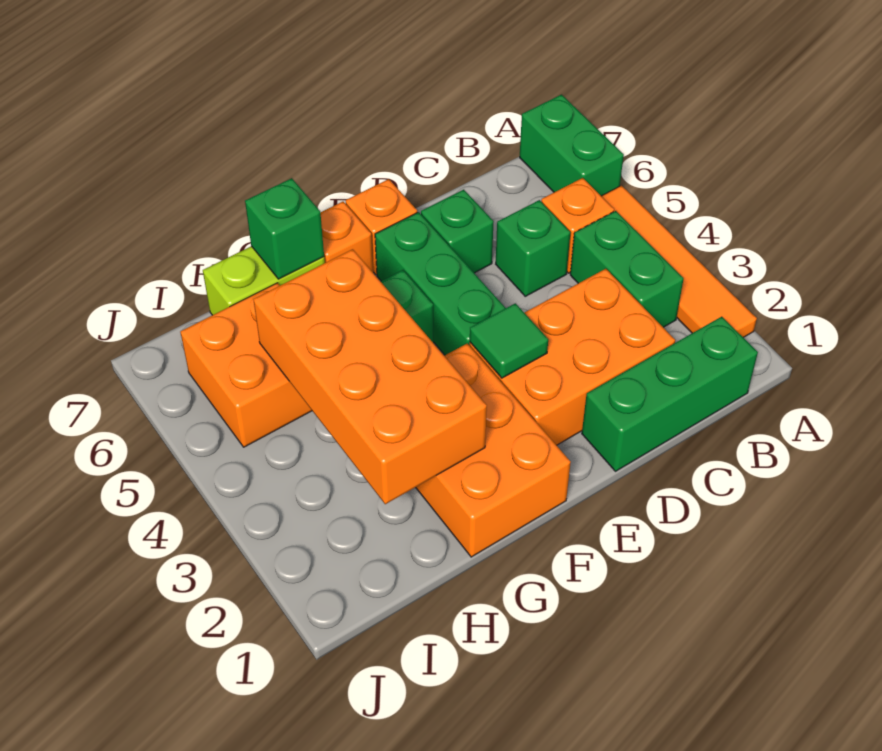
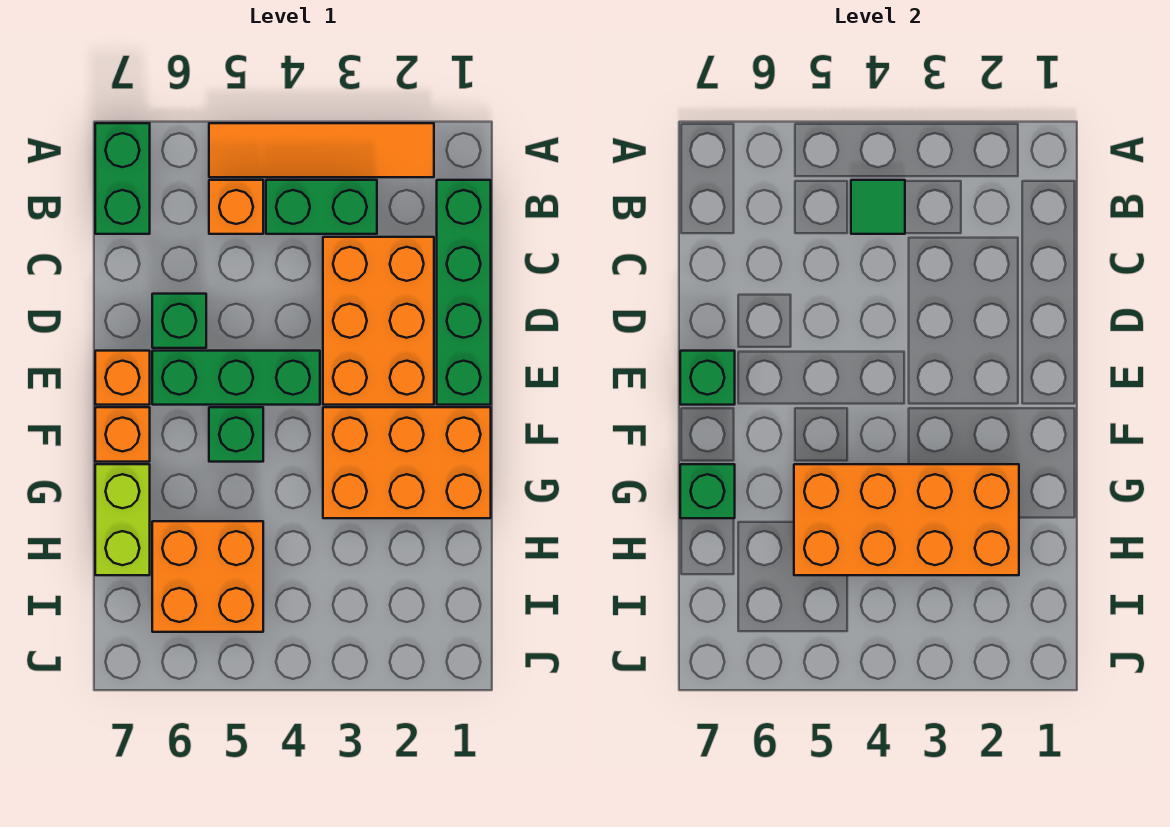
green brick A6:A7 level 1 -> green brick A7:B7 level 1
green brick B1:D1 level 1 -> green brick B1:E1 level 1
green brick C5 level 1 -> green brick E7 level 2
green tile E3 level 2 -> green tile B4 level 2

